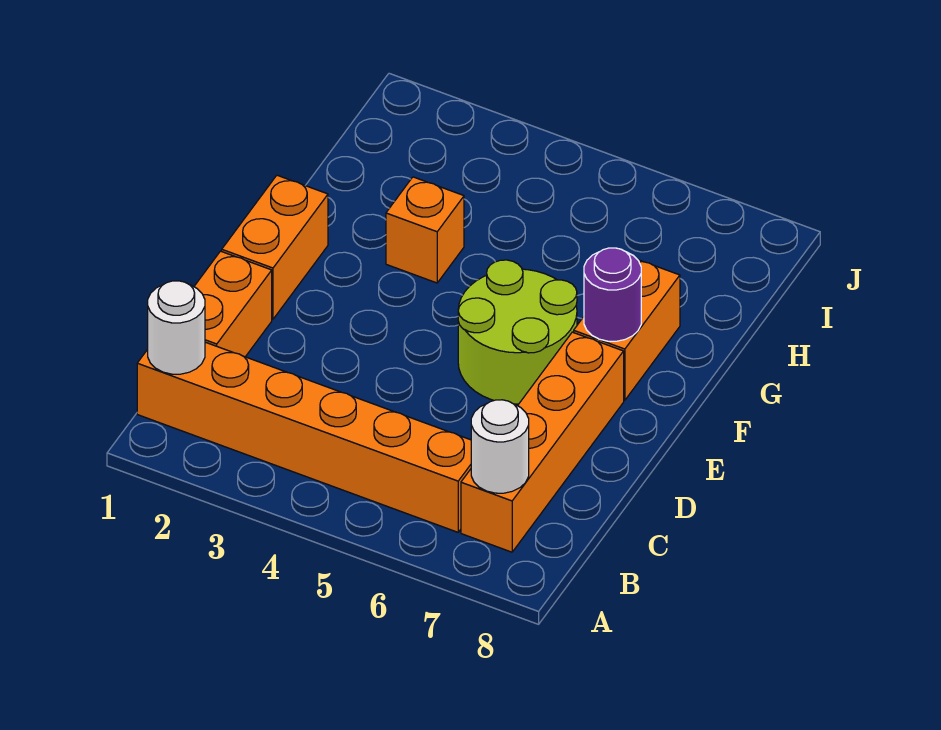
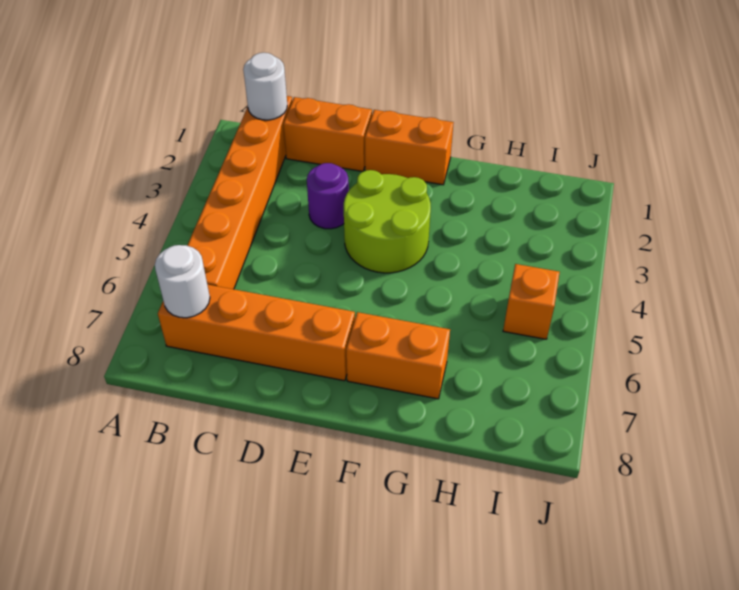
lime round brick E5:F6 level 1 -> lime round brick E3:F4 level 1
purple round brick F7 level 2 -> purple round brick D3 level 1
orange brick G3 level 1 -> orange brick I5 level 1

